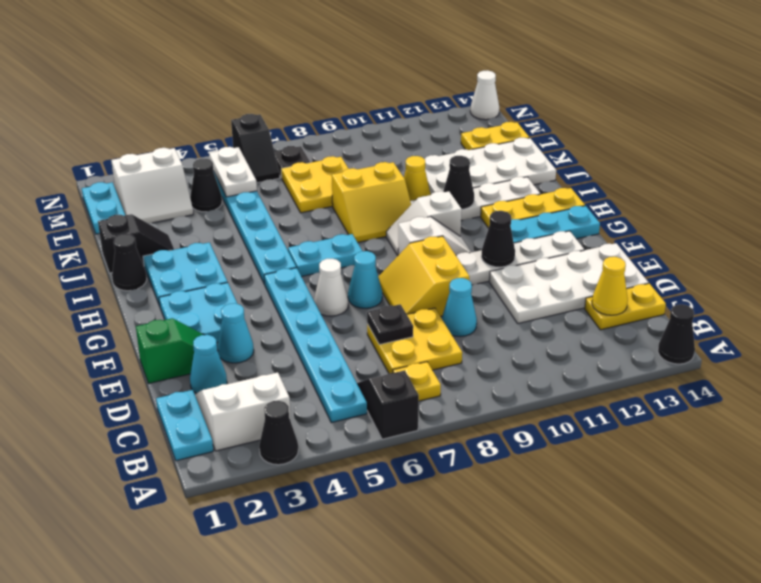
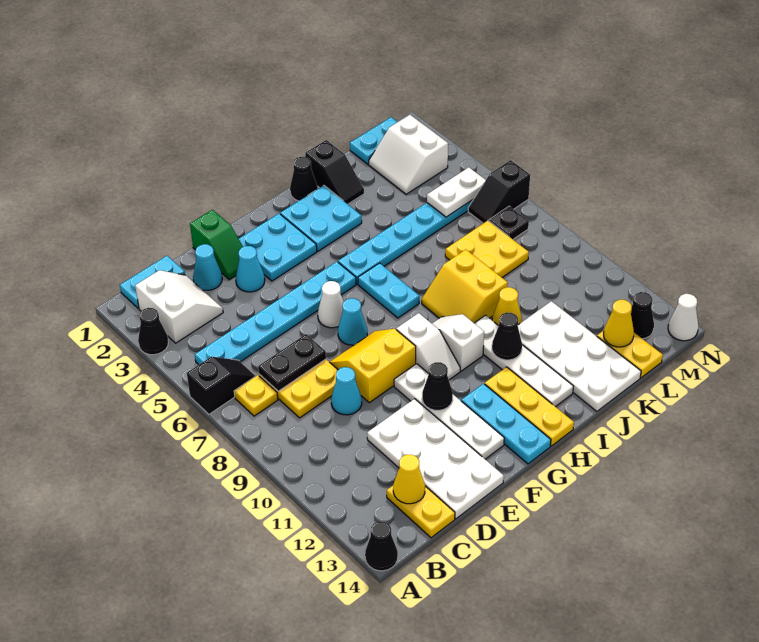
black plate D7 level 2 -> black plate C7:D7 level 2
black cone L4 level 1 -> black cone M13 level 1
none -> yellow cone L13 level 2

